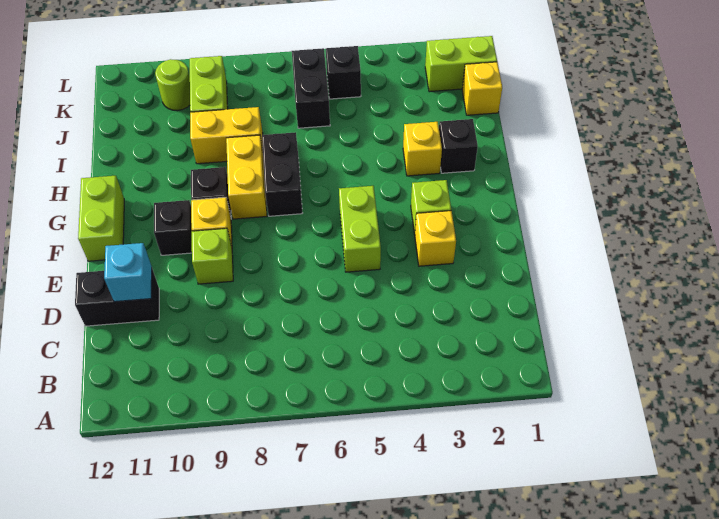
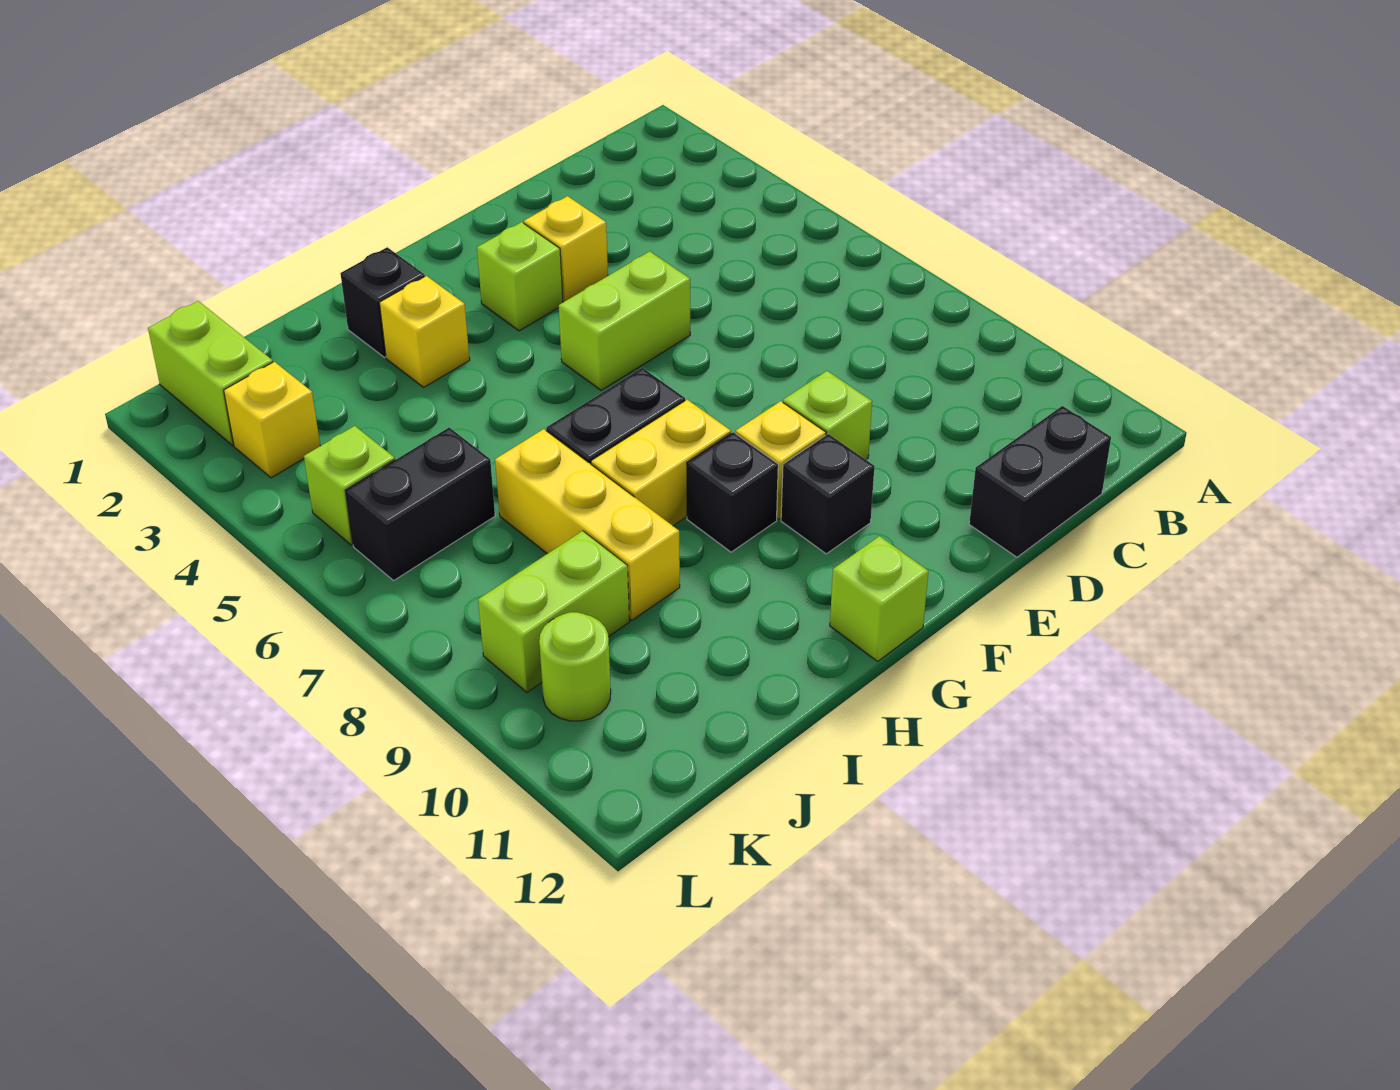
black brick D11:D12 level 1 -> black brick C12:D12 level 1
cyan brick D11 level 2 -> none
lime brick F12:G12 level 1 -> lime brick G12 level 1
yellow brick I8:I9 level 1 -> yellow brick I7:I9 level 1
yellow brick J1 level 1 -> yellow brick K3 level 1
black brick K5 level 1 -> lime brick K5 level 1

